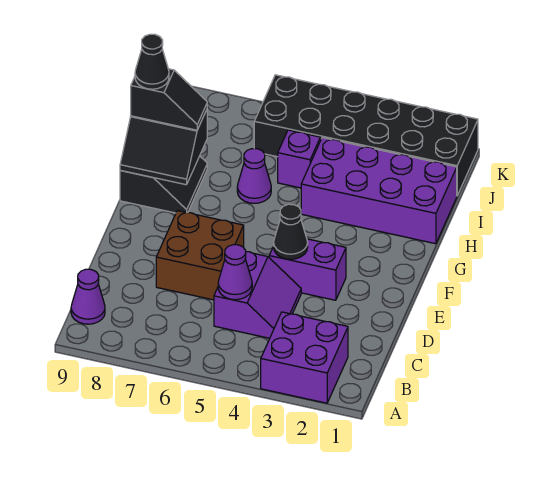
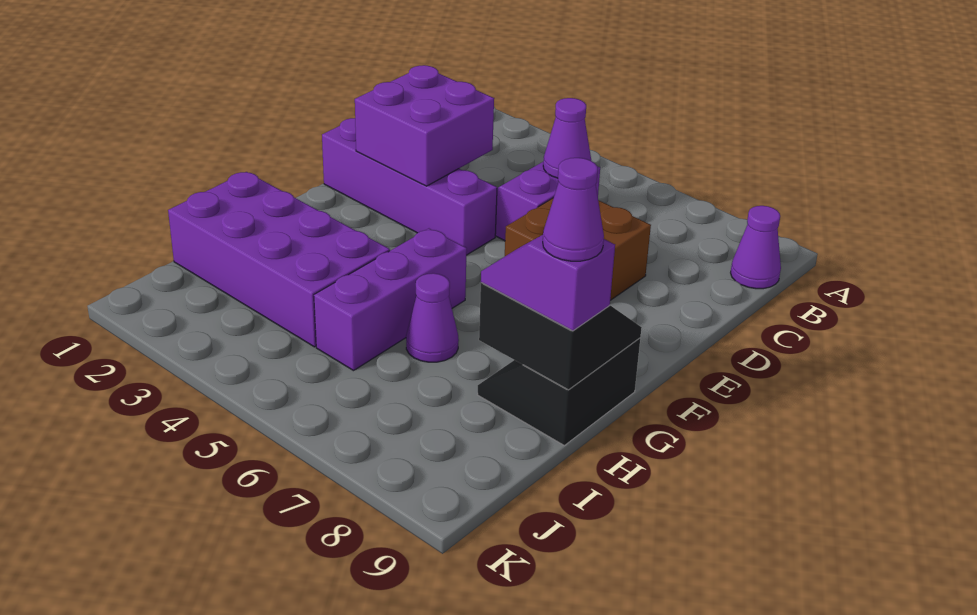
purple brick A2:B3 level 1 -> purple brick D2:E3 level 2
purple brick E3:E4 level 1 -> purple brick E1:E4 level 1
black cone E4 level 2 -> none
black slope H8:H9 level 3 top 9 -> purple slope H8:H9 level 3 top 9
black cone H9 level 4 -> purple cone H9 level 4
purple brick I5 level 1 -> purple brick G5:I5 level 1
black brick J1:K6 level 1 -> none

